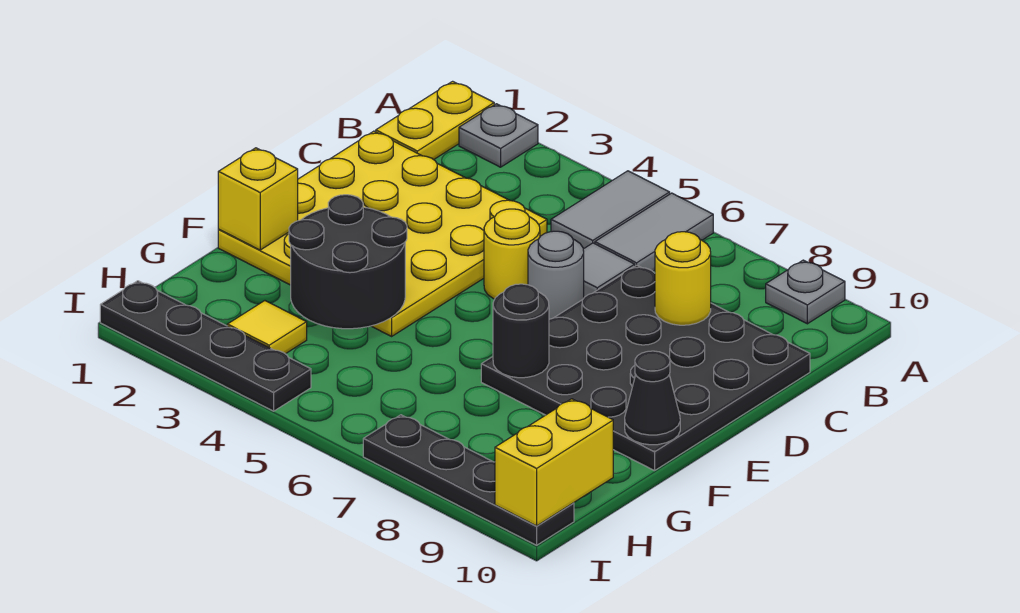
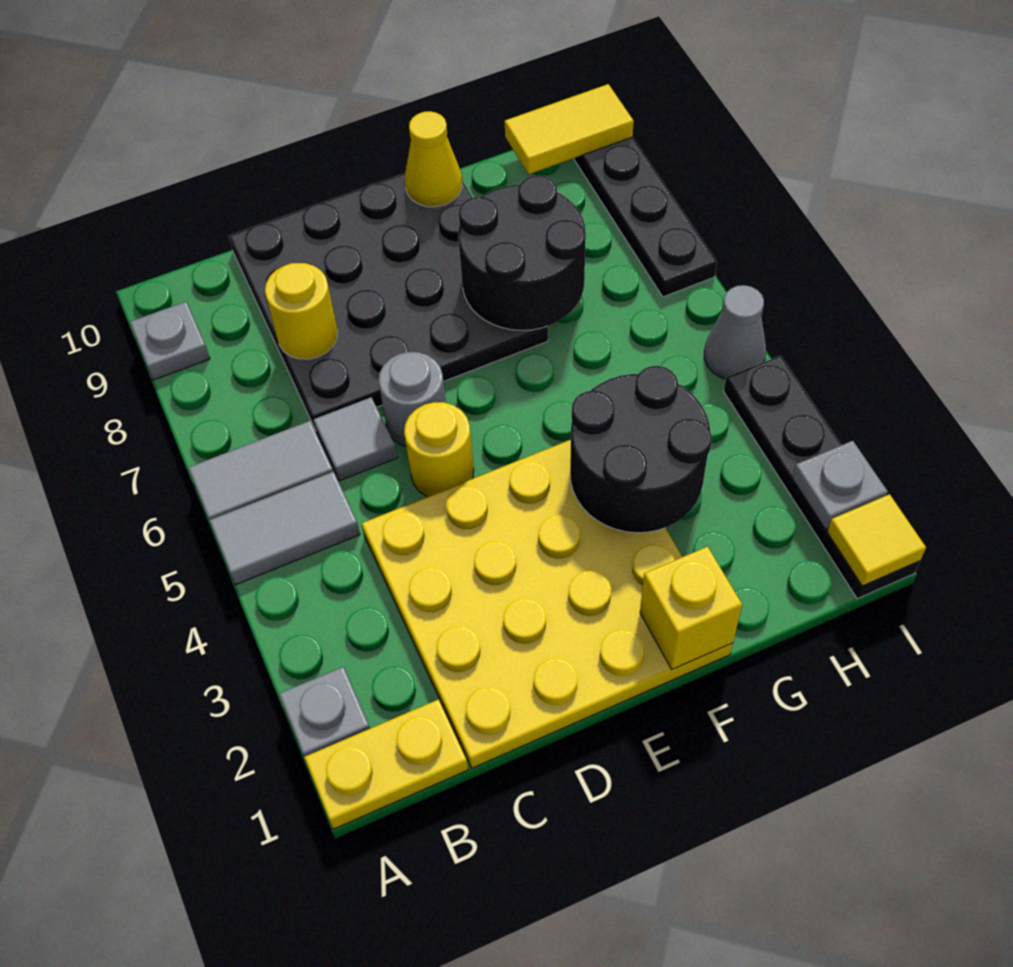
black round brick F7 level 2 -> black round brick F7:G8 level 2
black cone F10 level 2 -> yellow cone F10 level 2
yellow tile H3 level 1 -> yellow tile I1 level 2
yellow brick H10:I10 level 2 -> yellow tile H10:I10 level 2
none -> grey plate I2 level 2
none -> grey cone I5 level 1

